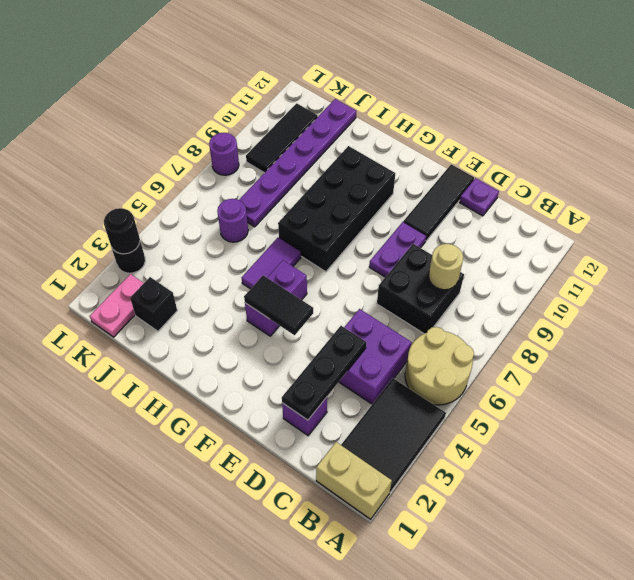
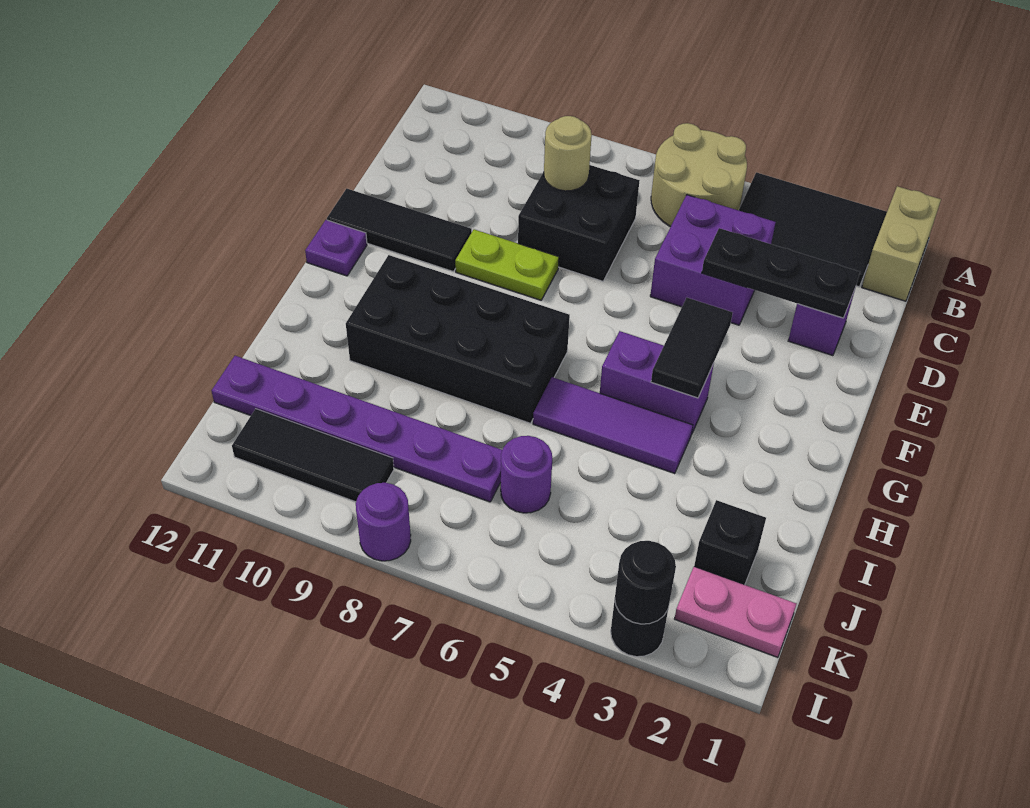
purple plate D12 level 1 -> purple plate F12 level 1
purple plate E8:E9 level 1 -> lime plate E8:E9 level 1
purple tile H5:H6 level 1 -> purple tile H4:H6 level 1

